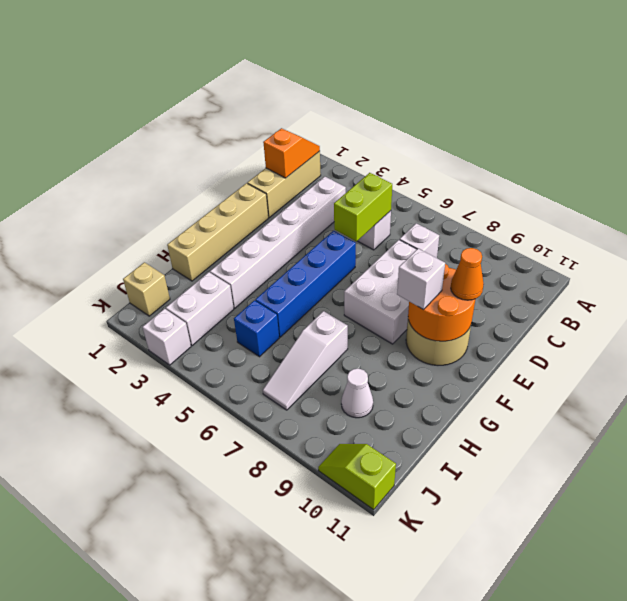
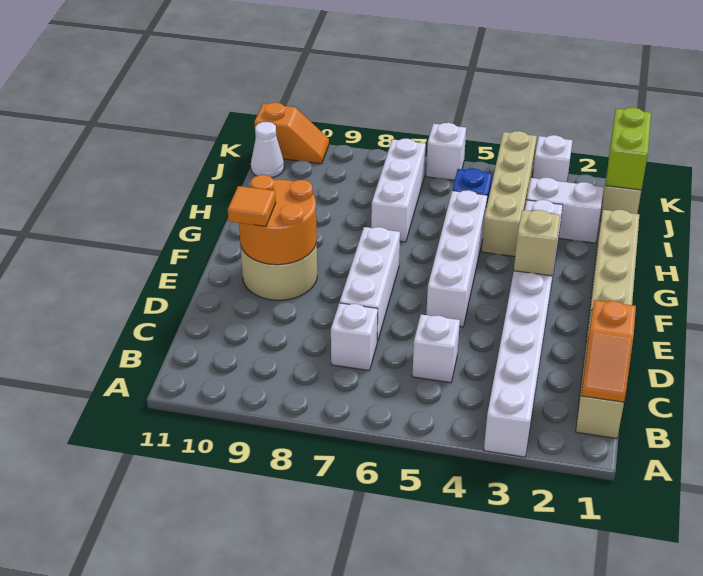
white brick C3:H3 level 1 -> white brick A3:H3 level 1
lime brick C5:D5 level 2 -> lime brick J1:K1 level 2
white brick D7:F8 level 1 -> white brick D7:F7 level 1
blue brick E5:H5 level 1 -> white brick E5:H5 level 1
orange cone E10 level 3 -> orange tile E10 level 3
none -> tan brick F3 level 2
white brick F9 level 3 -> white brick K6 level 1
none -> tan brick H4:K4 level 1
white slope H7:J7 level 1 top H -> white brick H7:J7 level 1
white brick I3:J3 level 1 -> white brick I2:I3 level 1
white cone I9 level 1 -> white cone J11 level 1
lime slope K10:K11 level 1 top 11 -> orange slope K10:K11 level 1 top 11

